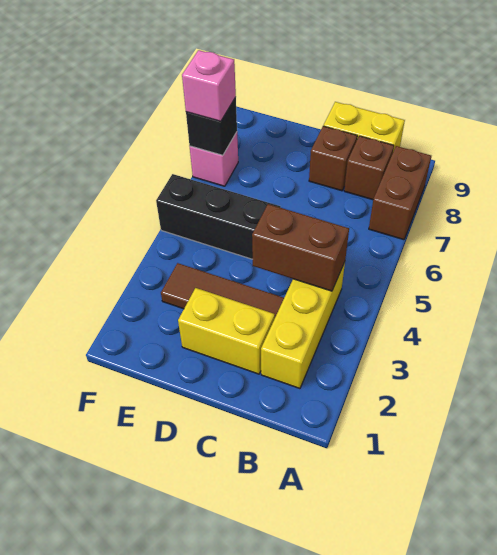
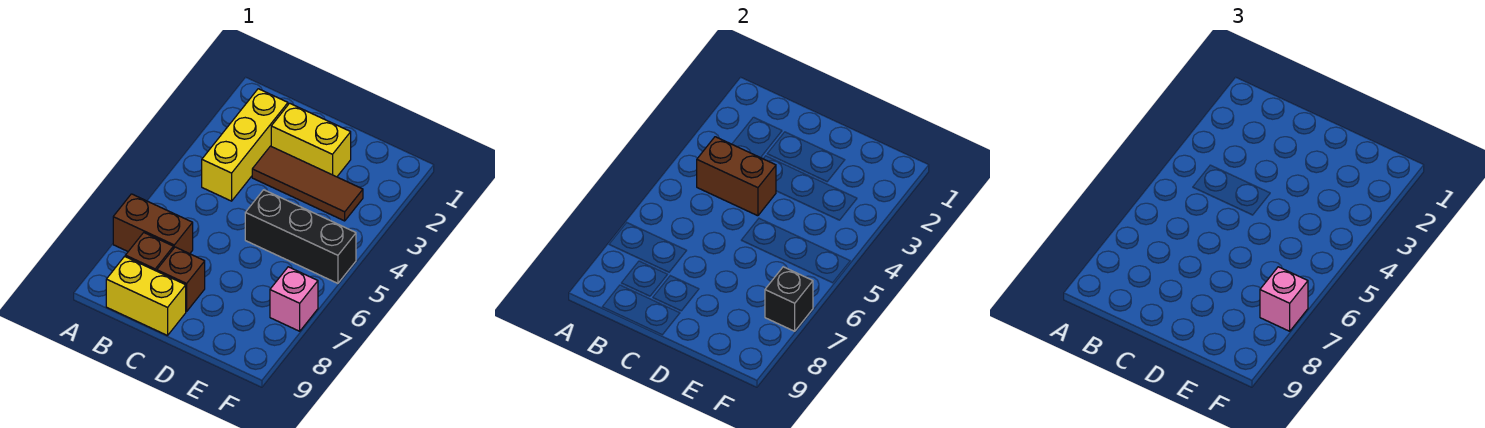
brown brick A7:A8 level 1 -> brown brick A7:B7 level 1

